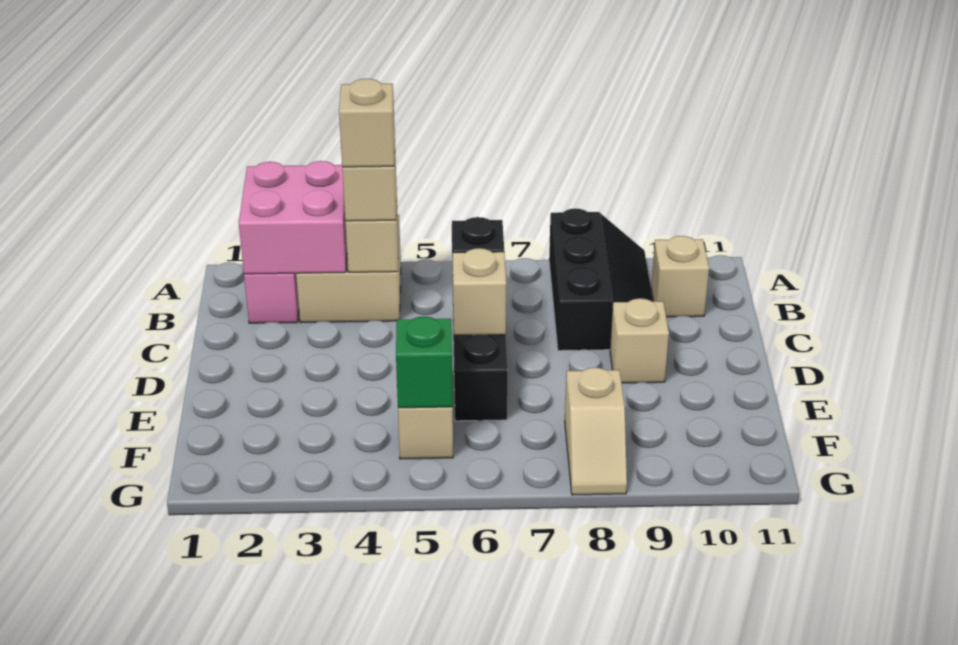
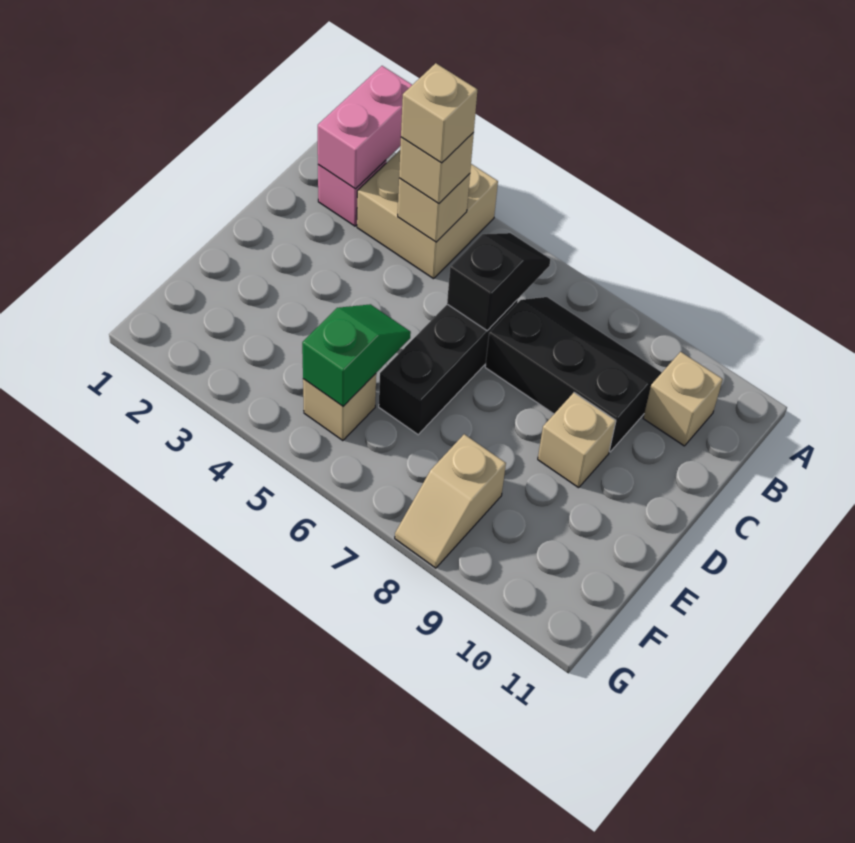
pink brick A2:B3 level 2 -> pink brick A2:B2 level 2
black slope A8:C9 level 1 top 8 -> black slope B7:C9 level 1 top C
tan brick D6 level 2 -> none

